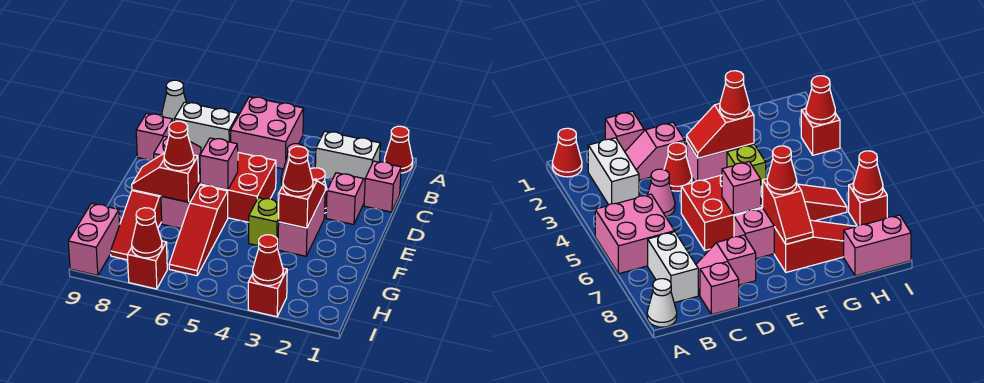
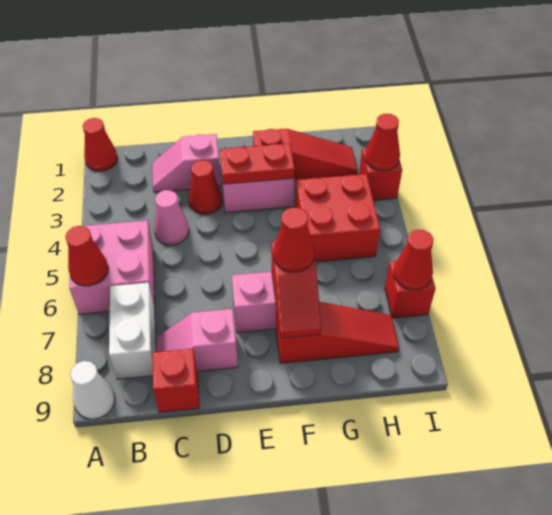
white brick B2:B3 level 1 -> none
pink brick C1 level 1 -> none
pink brick C9 level 1 -> red brick C9 level 1
red brick D5:E6 level 1 -> red brick G4:H5 level 1
red slope E3:F3 level 2 top F -> red plate E3:F3 level 2
pink brick E6 level 2 -> none
red cone F3 level 3 -> red cone A6 level 2
lime brick F4 level 1 -> none
red slope F6:H6 level 1 top F -> red slope F2:H2 level 1 top F
pink brick H9:I9 level 1 -> none

